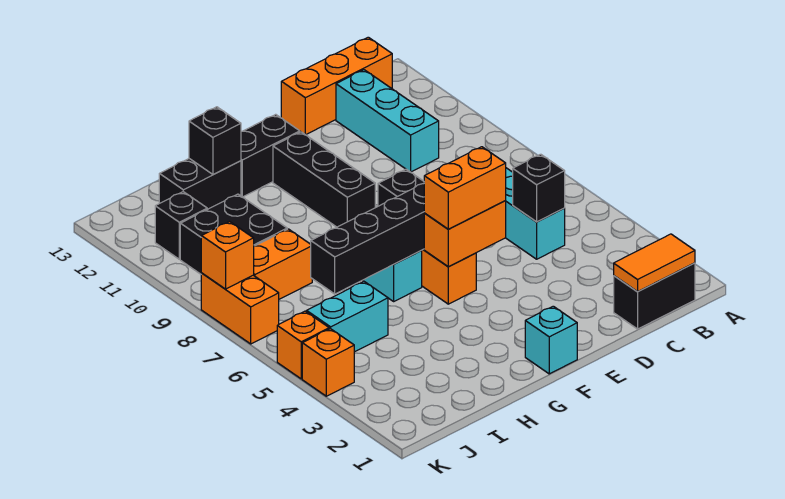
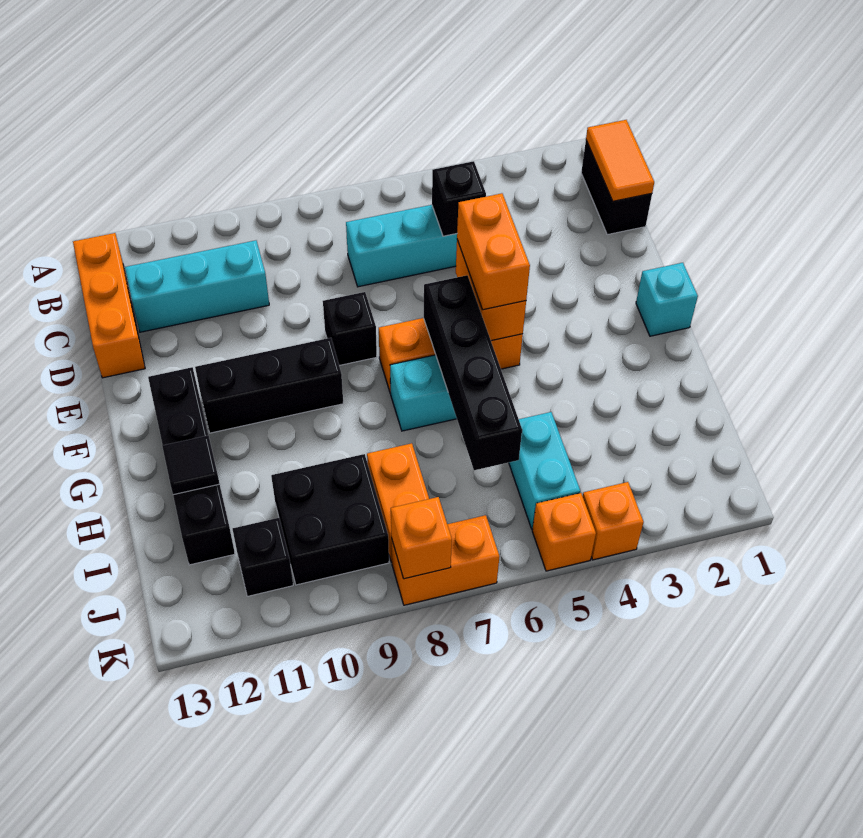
black brick H12 level 2 -> black tile H12 level 2

